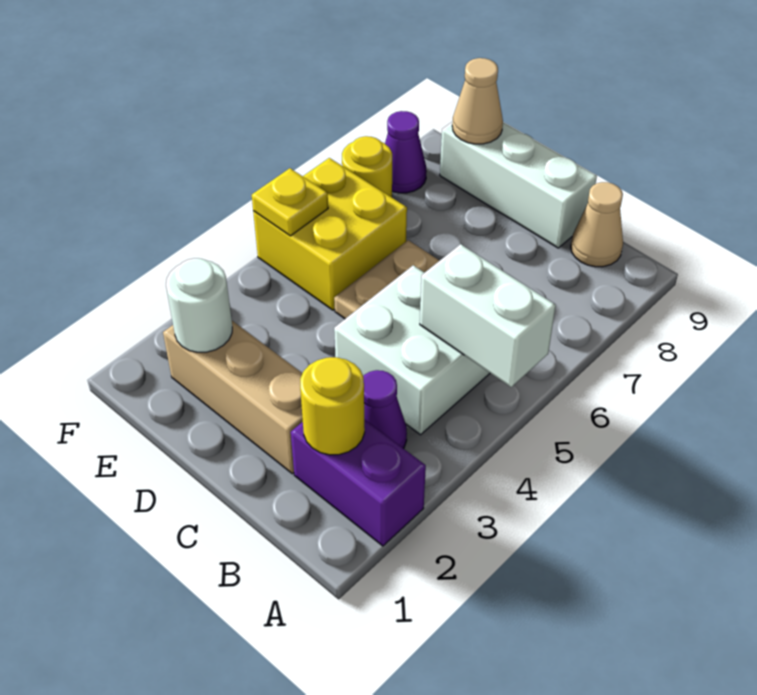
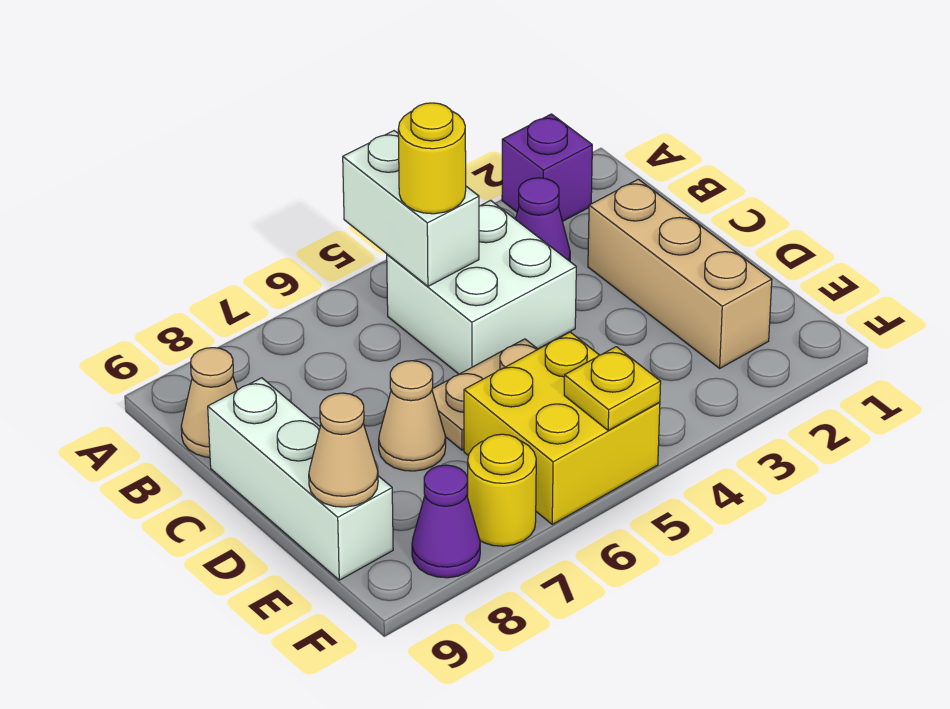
purple brick A2:B2 level 1 -> purple brick A2 level 1
yellow round brick B2 level 2 -> yellow round brick B5 level 3
none -> tan cone D7 level 1
white round brick E2 level 2 -> none

